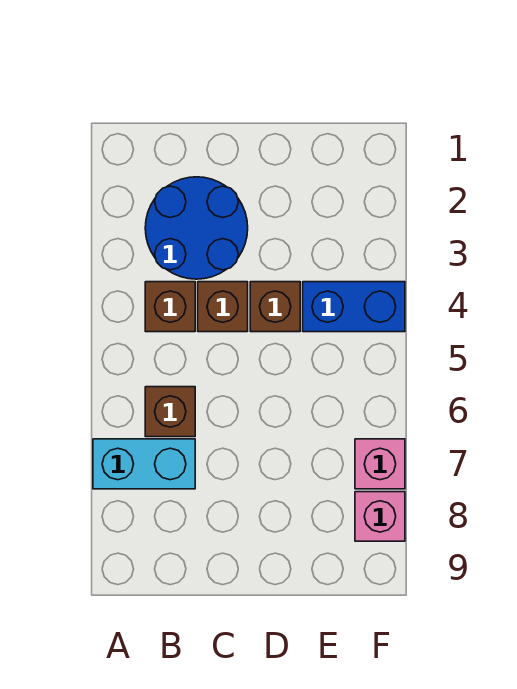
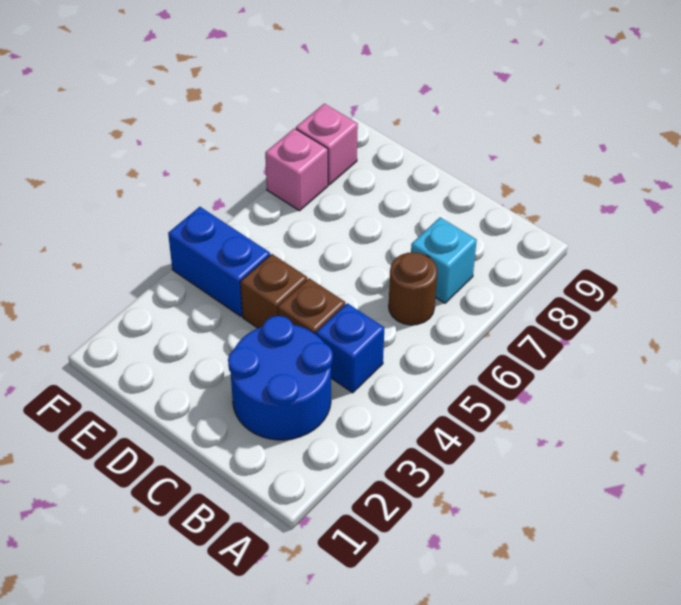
cyan brick A7:B7 level 1 -> cyan brick B7 level 1
brown brick B4 level 1 -> blue brick B4 level 1
brown brick B6 level 1 -> brown round brick B6 level 1

